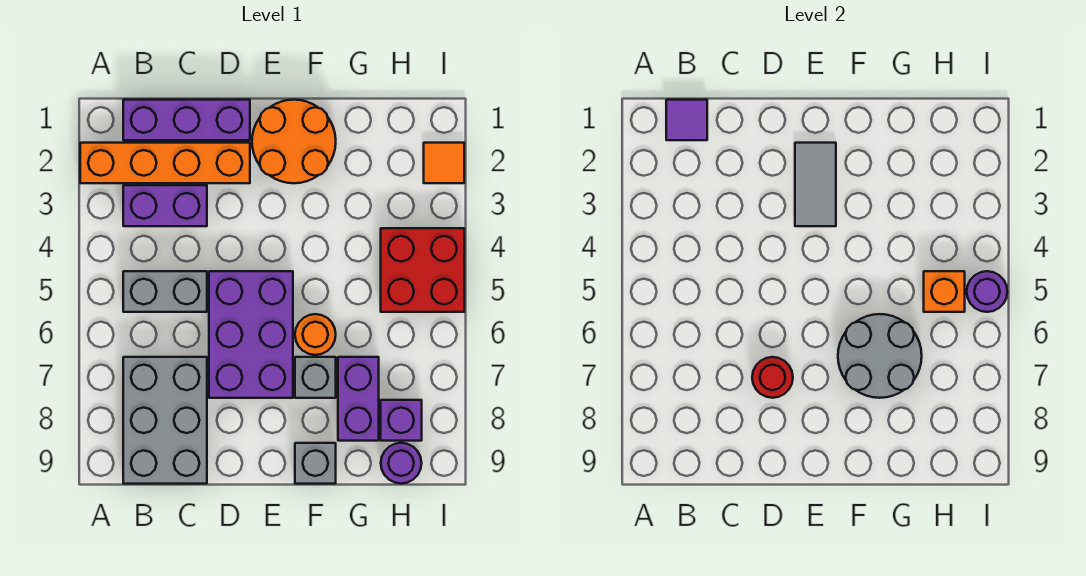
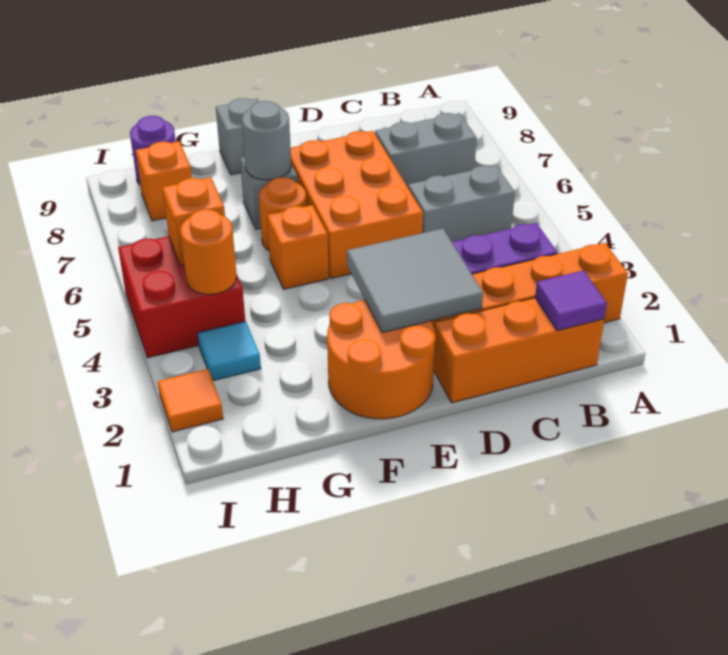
purple brick B1:D1 level 1 -> orange brick B1:D1 level 1
grey brick B7:C9 level 1 -> grey brick B7:C7 level 1
purple brick D5:E7 level 1 -> orange brick D5:E7 level 1
red round brick D7 level 2 -> none
grey tile E2:E3 level 2 -> grey tile D2:E3 level 2
none -> orange brick F5 level 1
grey round brick F6:G7 level 2 -> grey round brick F7 level 2
purple brick G7:G8 level 1 -> none
none -> cyan tile H3 level 1
none -> orange round brick H4 level 2
purple brick H8 level 1 -> orange brick H8 level 1
purple round brick I5 level 2 -> none

